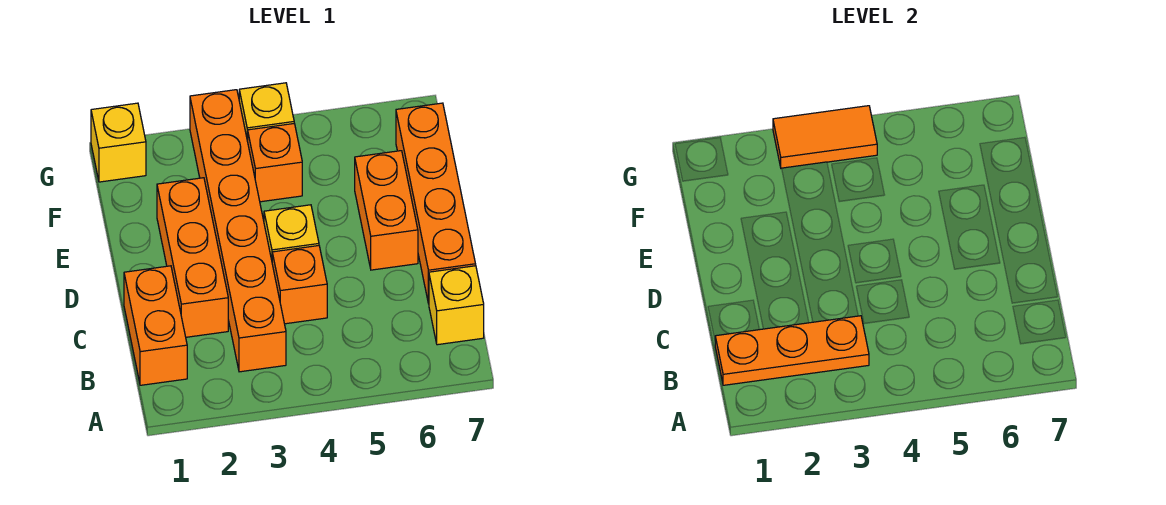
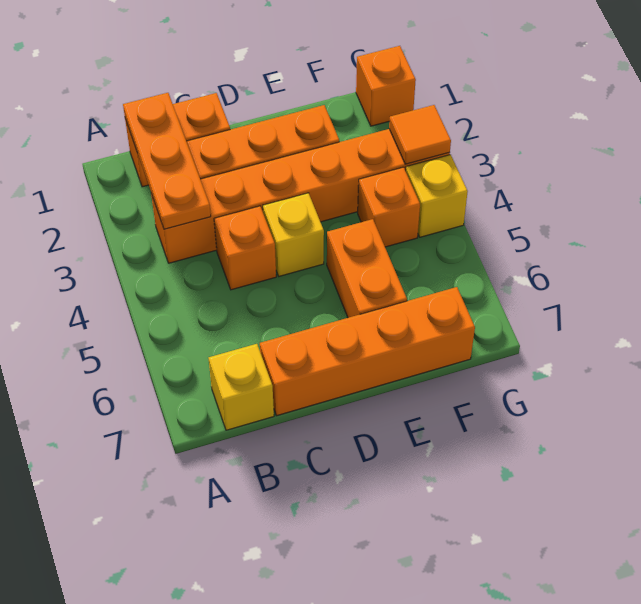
orange brick D6:E6 level 1 -> orange brick E5:E6 level 1
yellow brick G1 level 1 -> orange brick G1 level 1
orange tile G3:G4 level 2 -> orange tile G3 level 2

